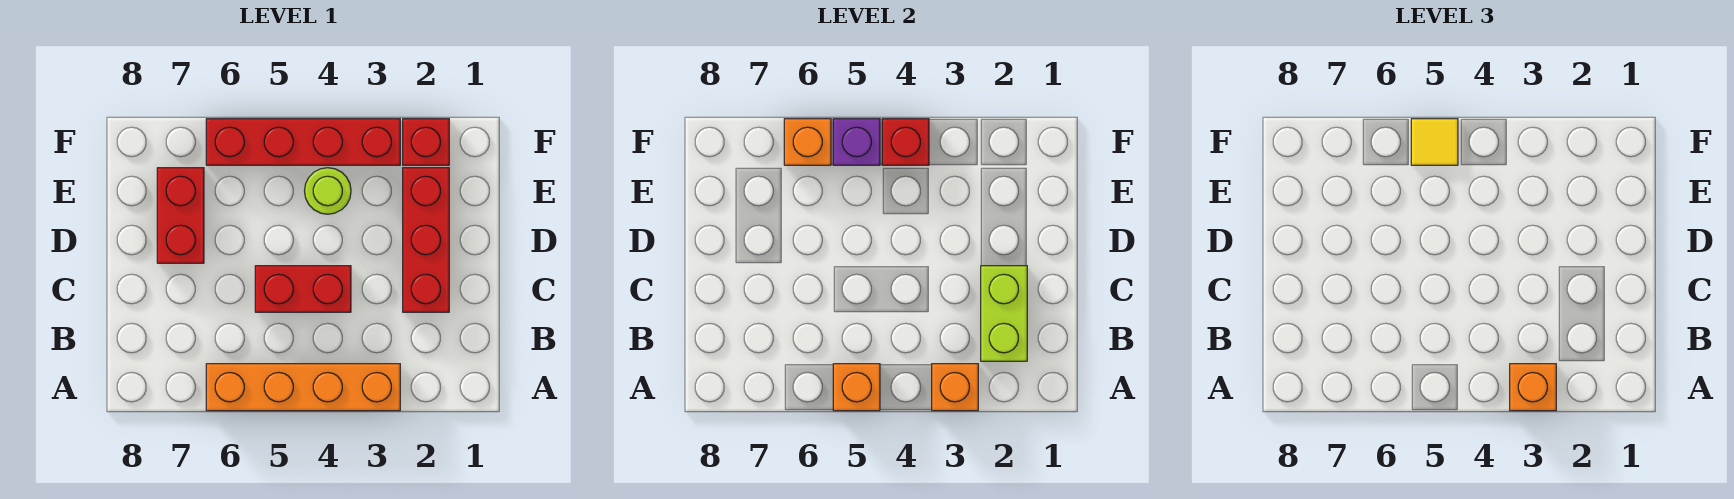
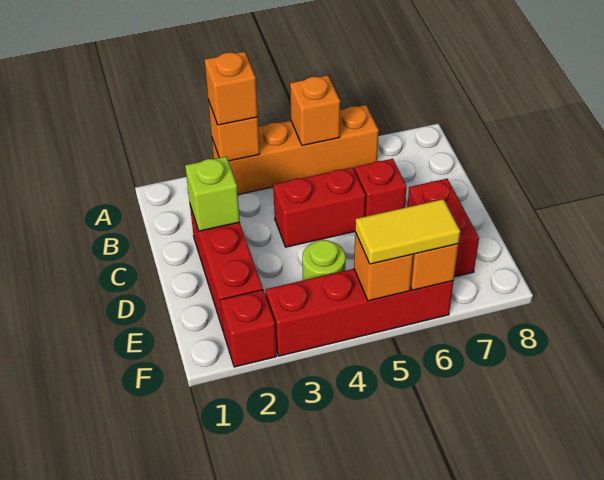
lime brick B2:C2 level 2 -> lime brick C2 level 2
red brick F4 level 2 -> red brick C6 level 1
purple brick F5 level 2 -> orange brick F5 level 2
yellow tile F5 level 3 -> yellow tile F5:F6 level 3

